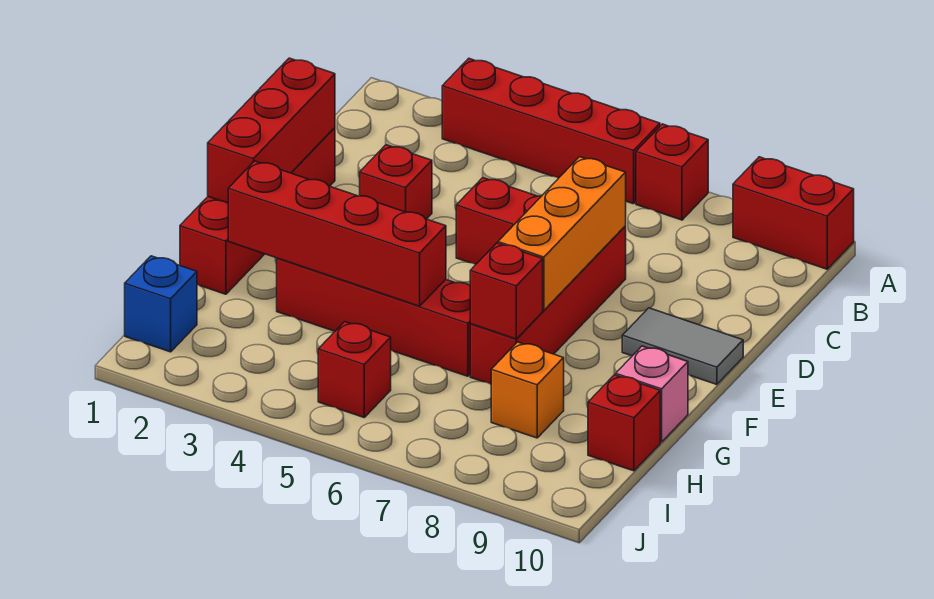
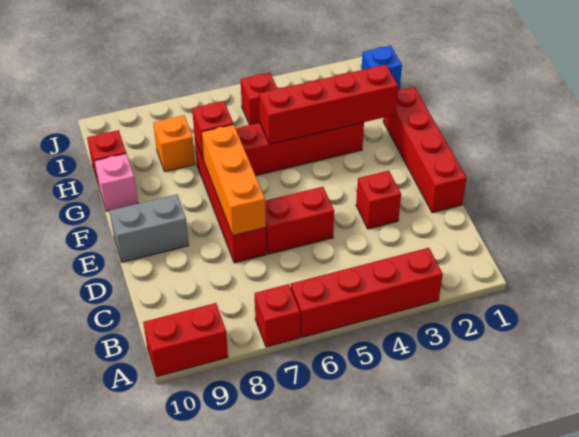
red brick D1:F1 level 2 -> none
grey tile E9:E10 level 1 -> grey brick E9:E10 level 1

